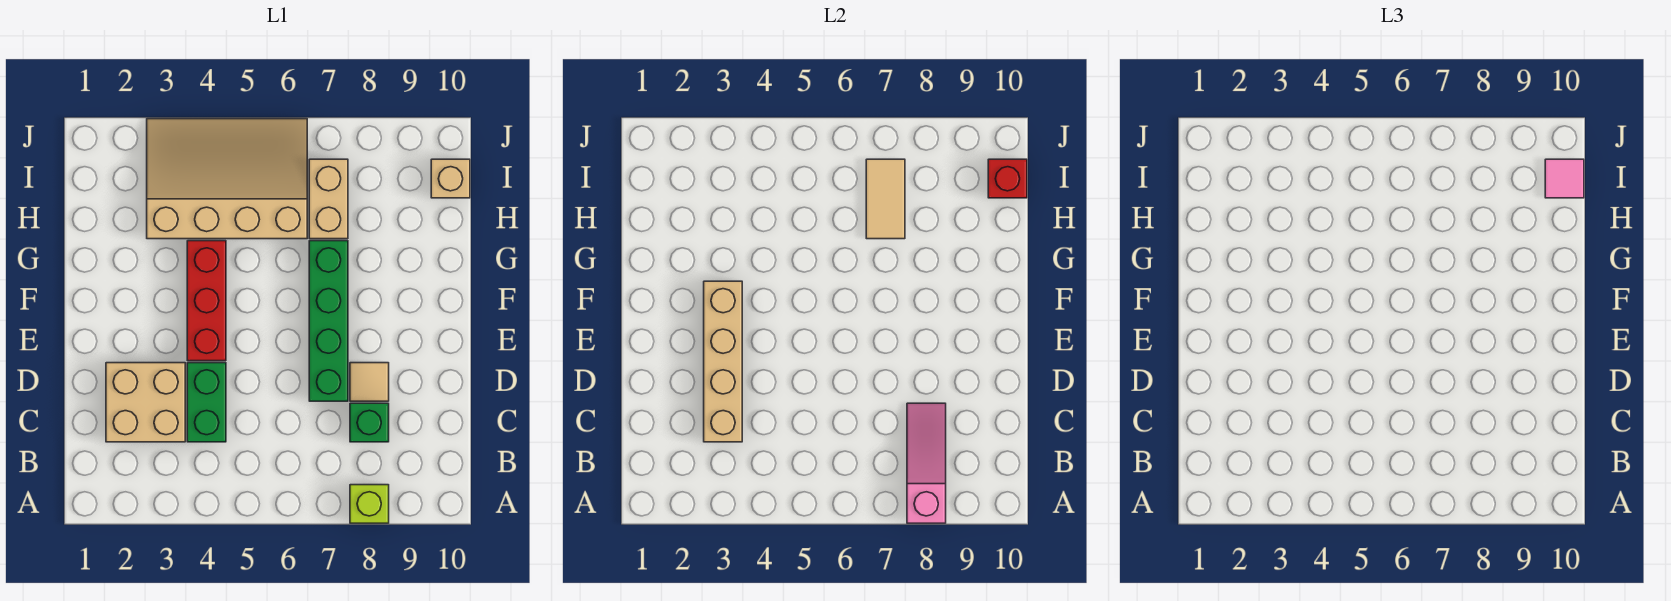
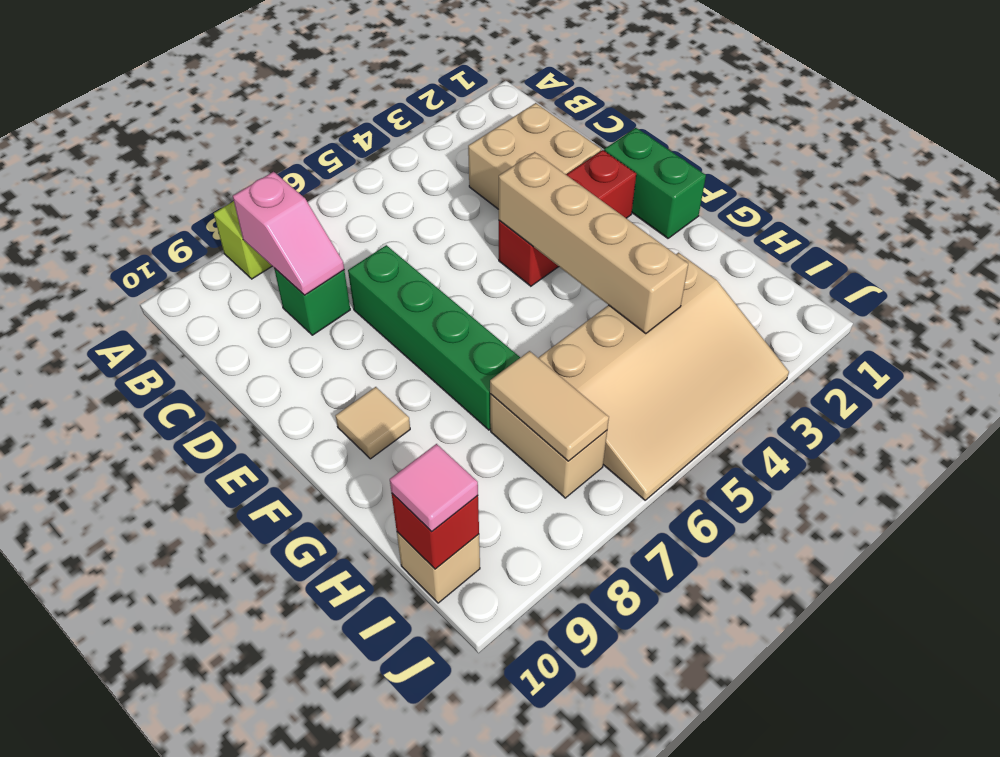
pink slope A8:C8 level 2 top A -> pink slope B8:C8 level 2 top B
tan brick C3:F3 level 2 -> tan brick E4:H4 level 2
green brick C4:D4 level 1 -> green brick E1:F1 level 1
tan tile D8 level 1 -> tan tile F9 level 1
red brick E4:G4 level 1 -> red brick E2:E4 level 1

